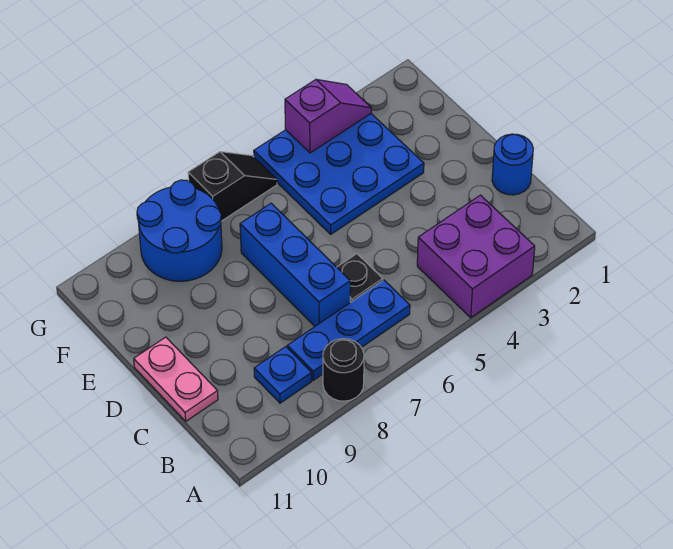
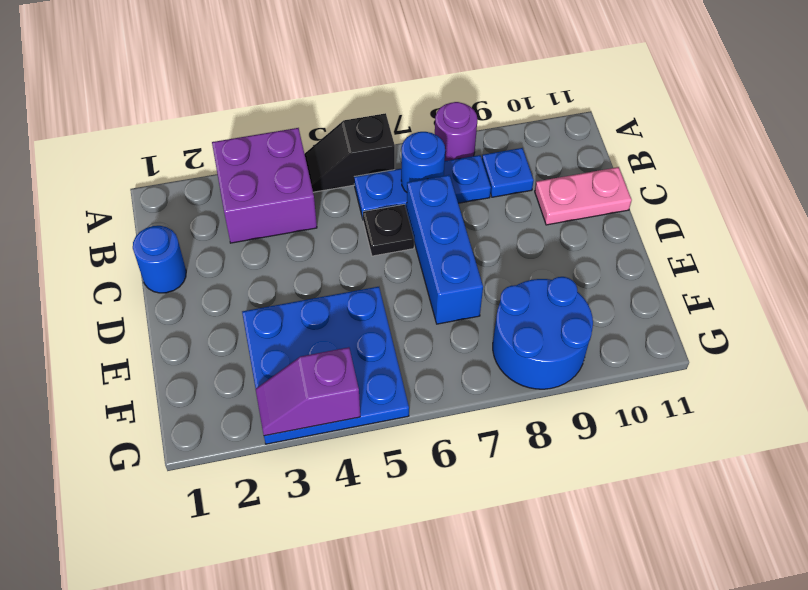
black round brick A8 level 1 -> purple round brick A8 level 1
none -> blue round brick B7 level 2
pink plate C11:D11 level 1 -> pink plate C10:C11 level 1
black slope G6:G7 level 1 top 7 -> black slope A5:A6 level 1 top 6

